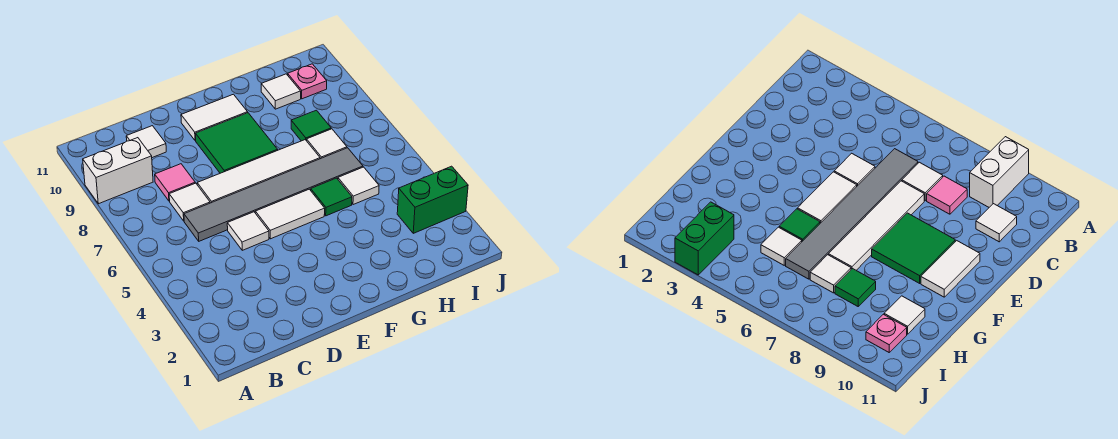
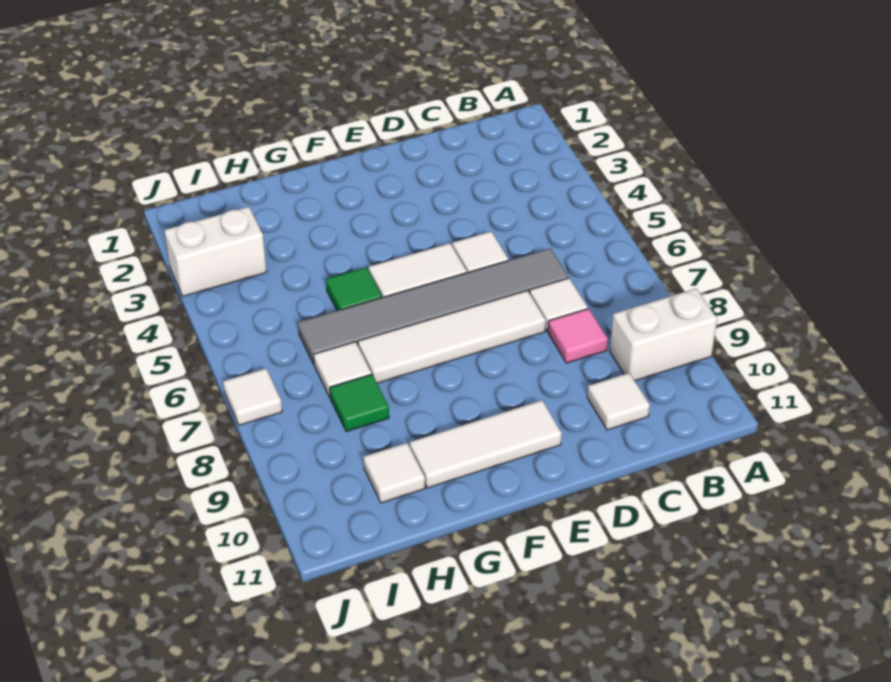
green tile E8:F9 level 1 -> none
white tile E10:F10 level 1 -> white tile E10:G10 level 1
white tile H5 level 1 -> white tile J7 level 1
green brick I3:J3 level 1 -> white brick I3:J3 level 1
pink plate I10 level 1 -> none

